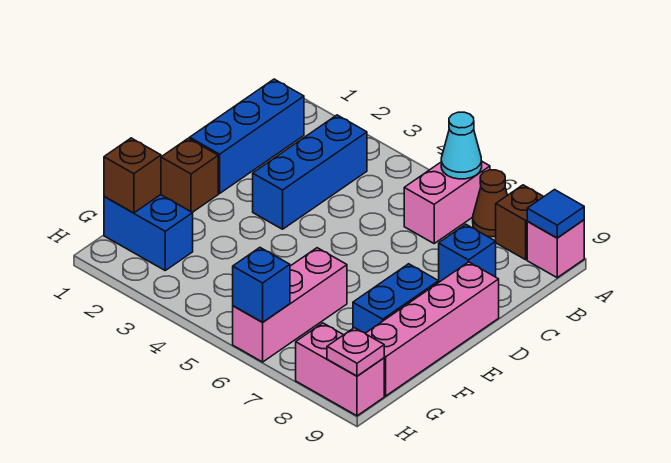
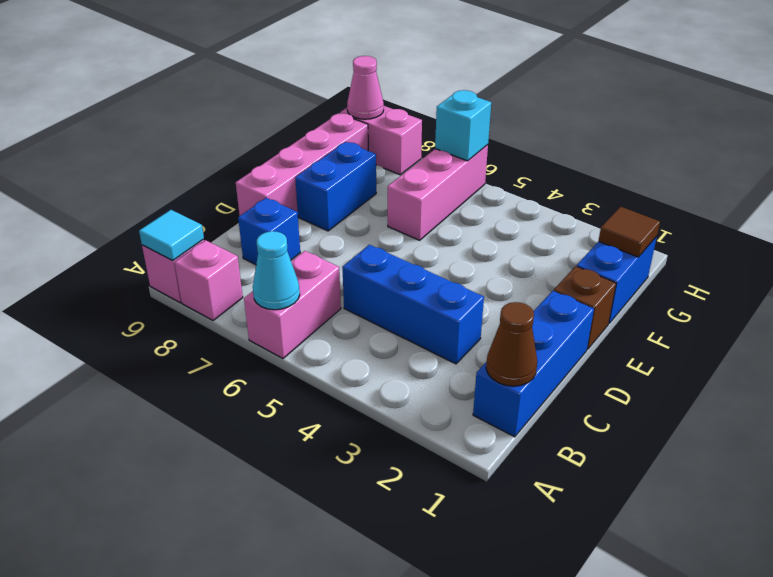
brown cone A7 level 1 -> brown cone B1 level 2
brown brick A8 level 1 -> pink brick A8 level 1
blue tile A9 level 2 -> cyan tile A9 level 2
blue brick B3:D3 level 1 -> blue brick C3:C5 level 1
blue brick G1:G2 level 1 -> blue brick F1:G1 level 1
brown brick G1 level 2 -> brown tile G1 level 2
blue brick H6 level 2 -> cyan brick H6 level 2
pink plate H9 level 2 -> pink cone H9 level 2

